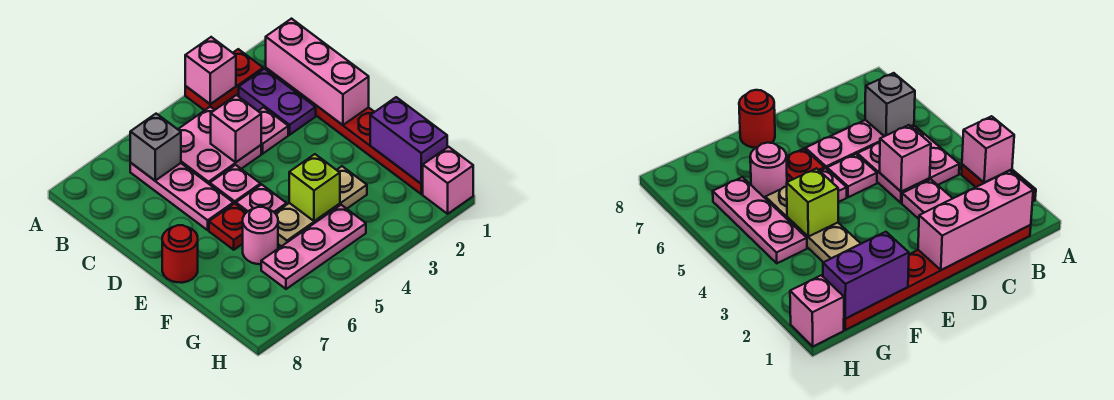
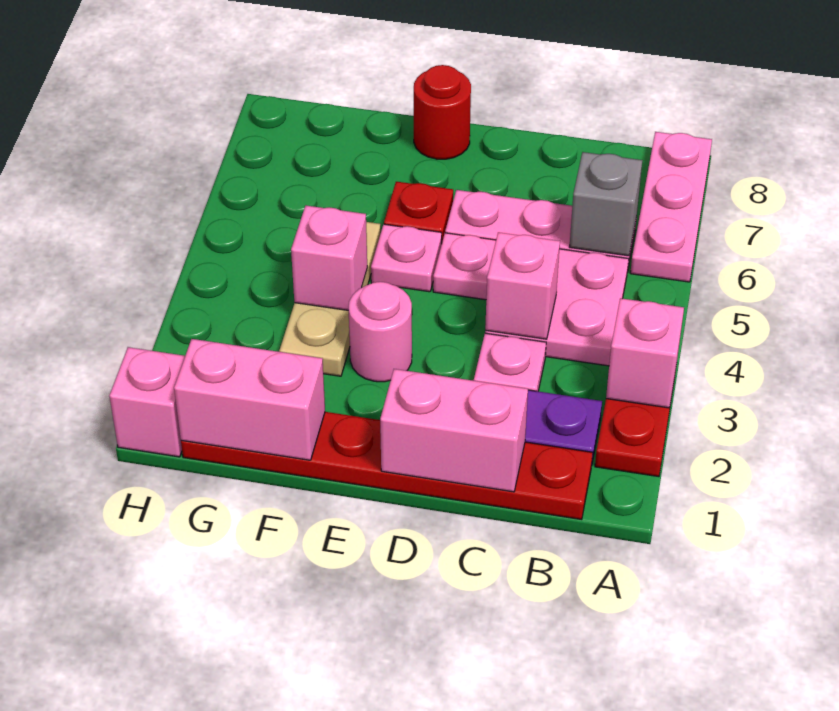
pink brick B1:D1 level 2 -> pink brick C1:D1 level 2
purple brick F1:G1 level 2 -> pink brick F1:G1 level 2
lime brick F4 level 2 -> pink brick F4 level 2
pink round brick F6 level 1 -> pink round brick E3 level 1
pink plate G4:G6 level 1 -> pink plate A6:A8 level 1

